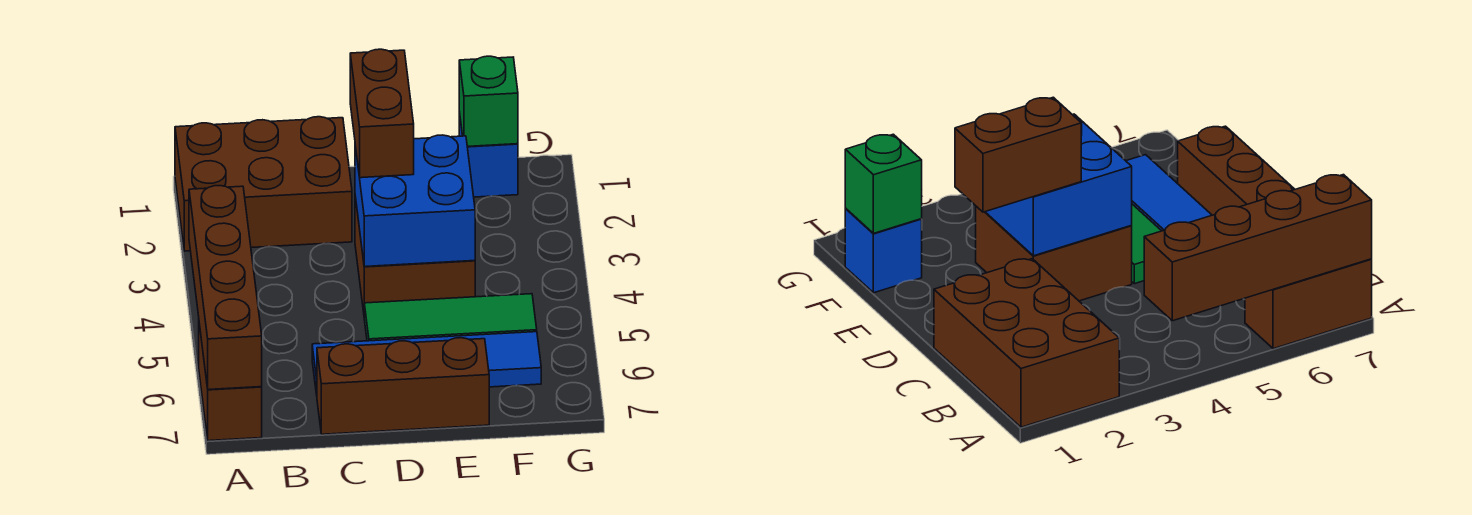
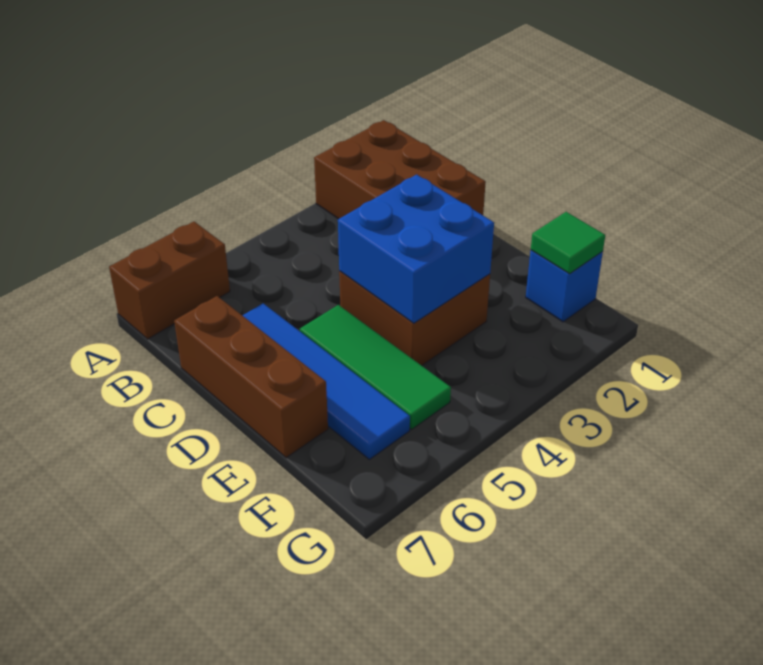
brown brick A4:A7 level 2 -> none
brown brick D2:D3 level 3 -> none
green brick F1 level 2 -> green tile F1 level 2

